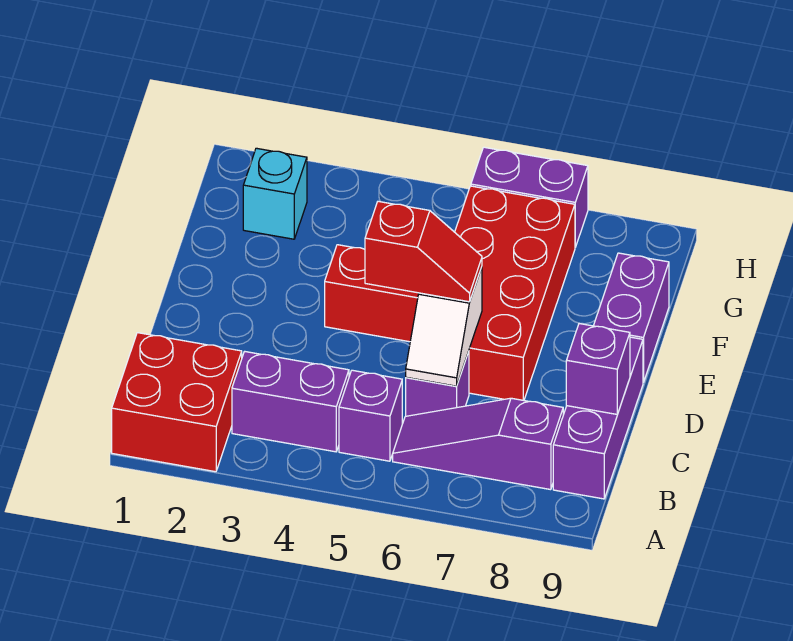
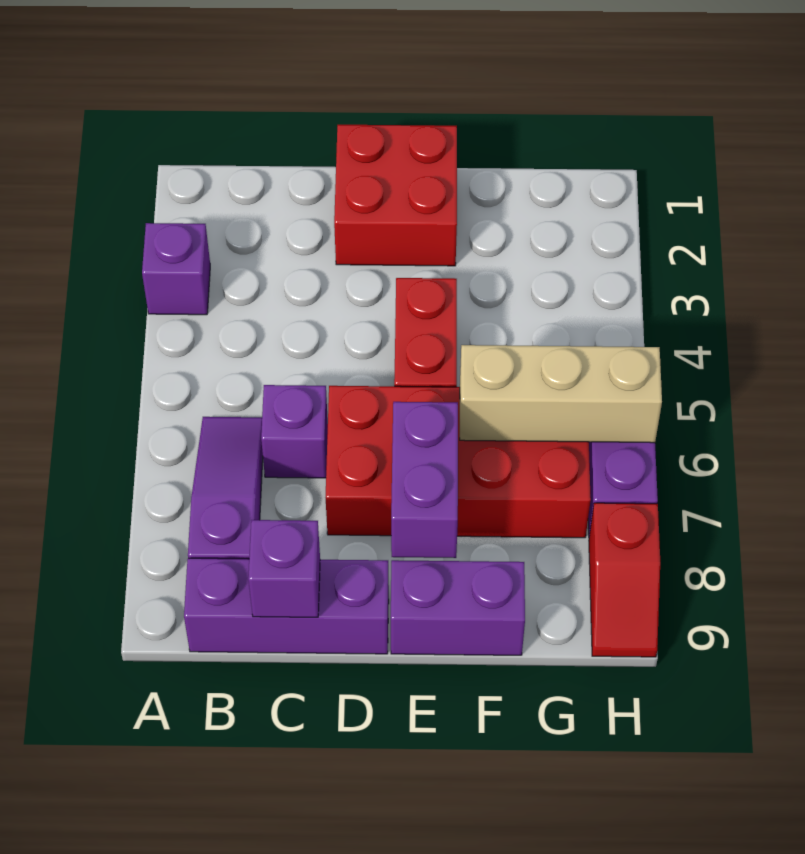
red brick A1:B2 level 1 -> red brick D1:E2 level 1
purple brick B3:B4 level 1 -> purple brick E7:E8 level 2
purple brick B5 level 1 -> purple brick A3 level 1
white slope C6:D6 level 2 top D -> none
red slope D5:D6 level 3 top 5 -> red slope H8:H9 level 1 top 8
none -> tan brick F6:H6 level 2
cyan brick G2 level 1 -> none

